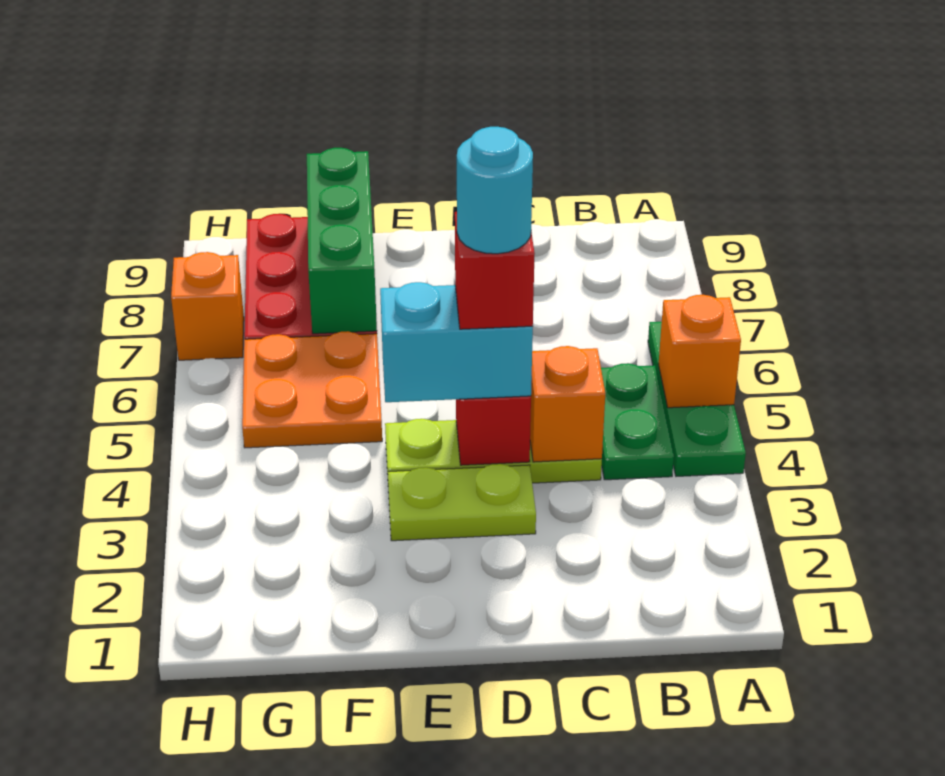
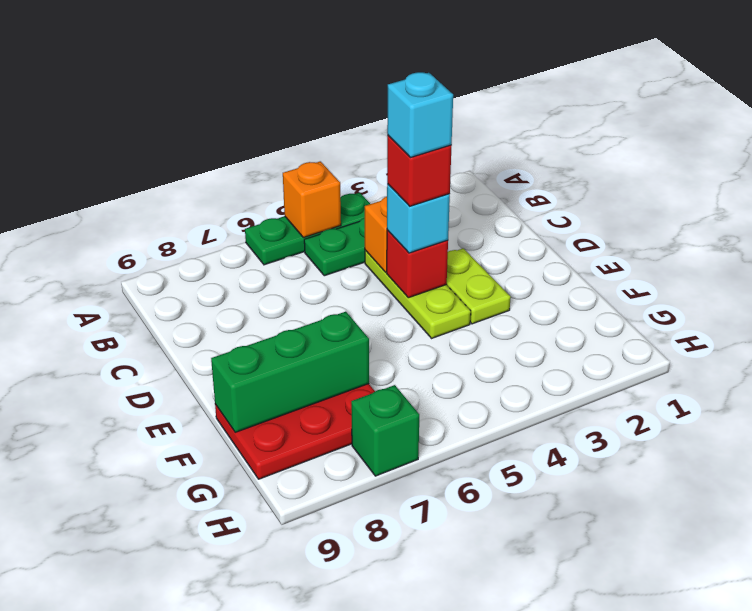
cyan brick D4:E4 level 3 -> cyan brick D4 level 3
cyan round brick D4 level 5 -> cyan brick D4 level 5
orange plate F5:G6 level 1 -> none
orange brick H7 level 1 -> green brick H7 level 1

